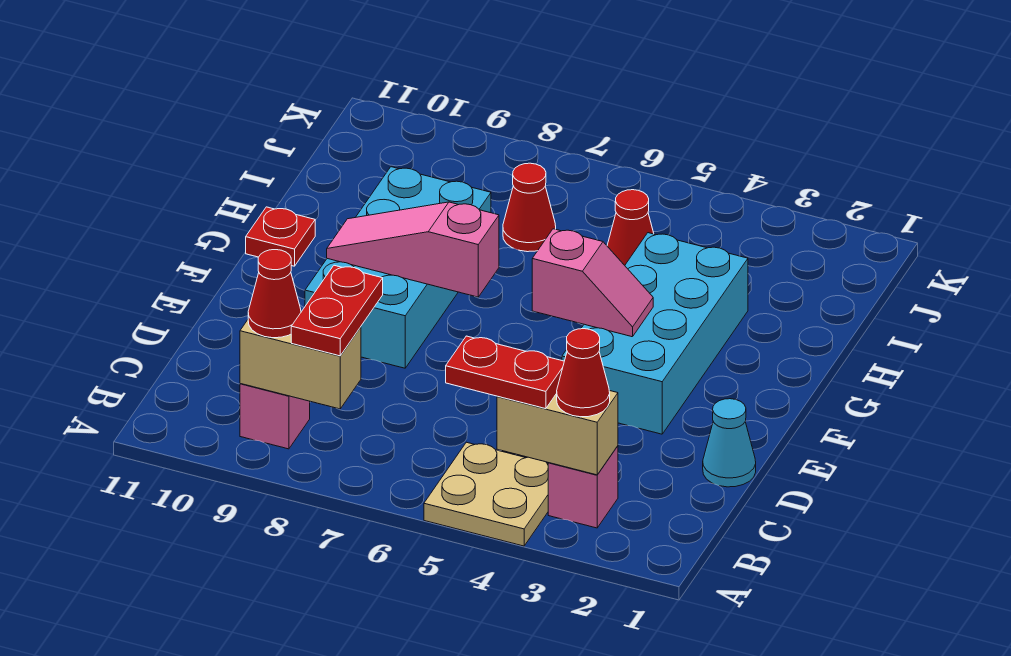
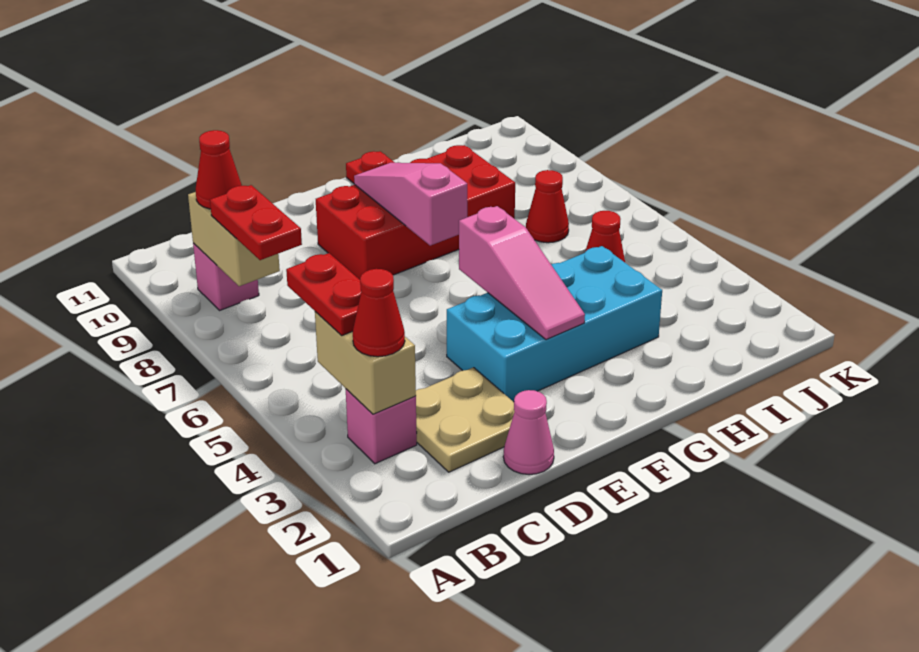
tan plate A4:B5 level 1 -> tan plate C2:D3 level 1
red plate B8:C8 level 3 -> red plate B7:B8 level 3
cyan cone D1 level 1 -> pink cone D1 level 1
cyan brick E8:H9 level 1 -> red brick E8:H9 level 1
pink slope F4:F5 level 2 top 5 -> pink slope F3:F5 level 2 top 5

